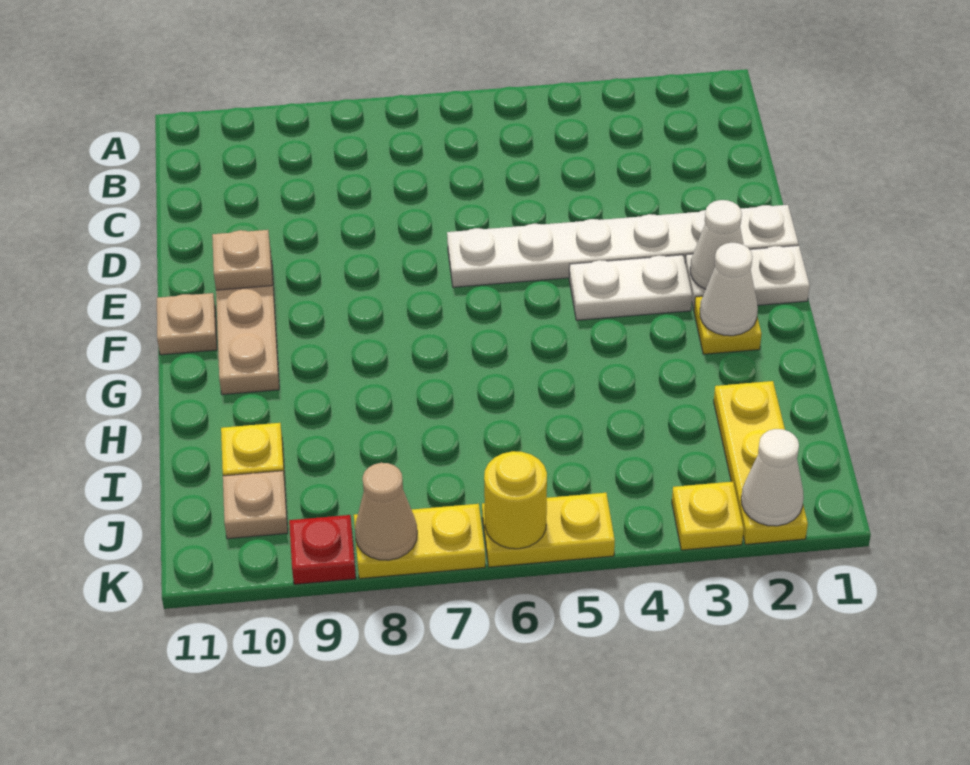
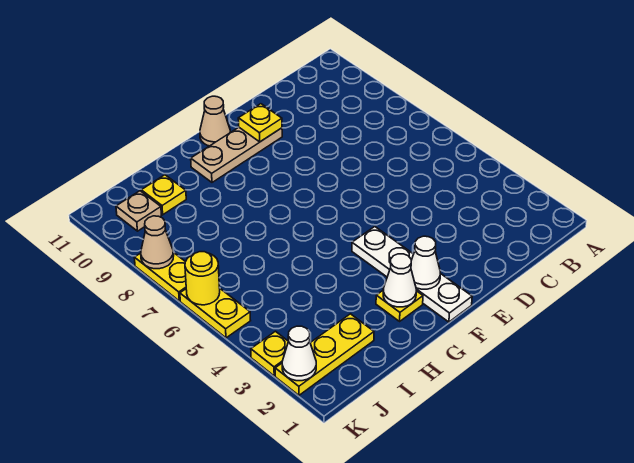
white plate E1:E6 level 1 -> none
tan plate E10 level 2 -> yellow plate E10 level 2
tan plate F11 level 1 -> tan cone F11 level 1
red plate K9 level 1 -> none

